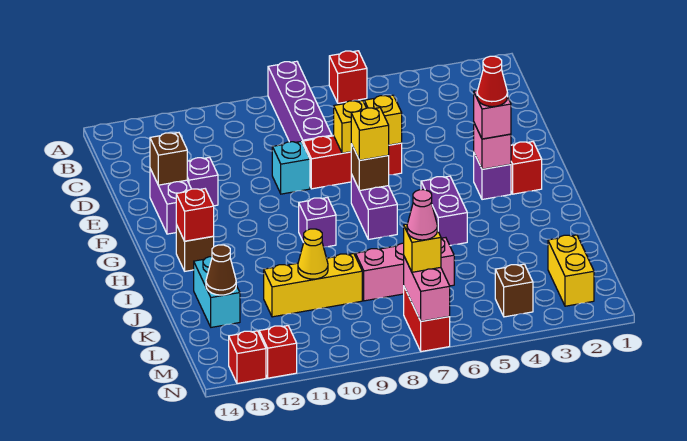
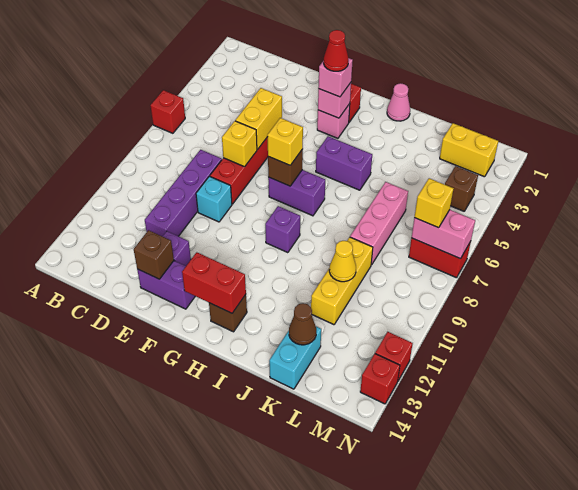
purple brick A8:D8 level 1 -> purple brick D8:D11 level 1
yellow brick E6 level 2 -> yellow brick E5:E6 level 2
purple brick G3 level 1 -> pink brick G3 level 1
red brick H13 level 2 -> red brick G13:H13 level 2
cyan brick J13:K13 level 1 -> cyan brick K13:K14 level 1
pink cone M7 level 4 -> pink cone I1 level 1

